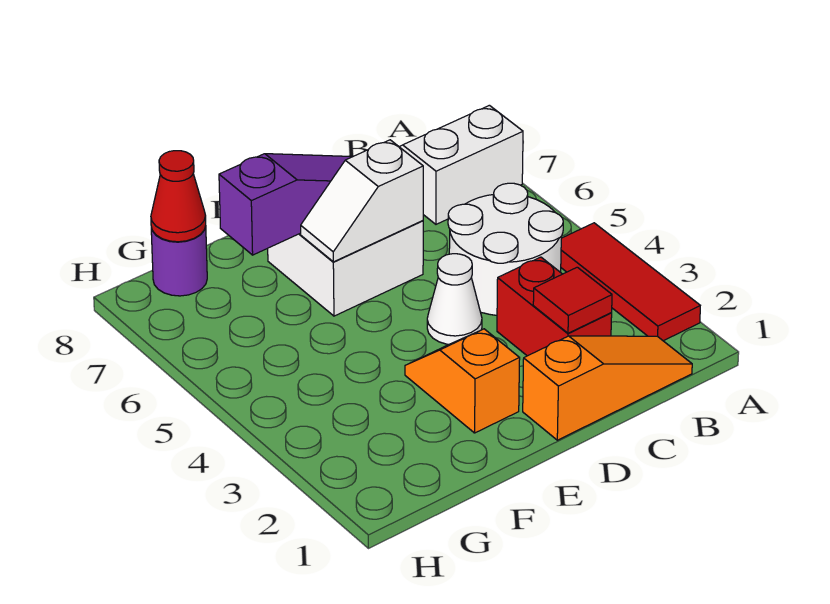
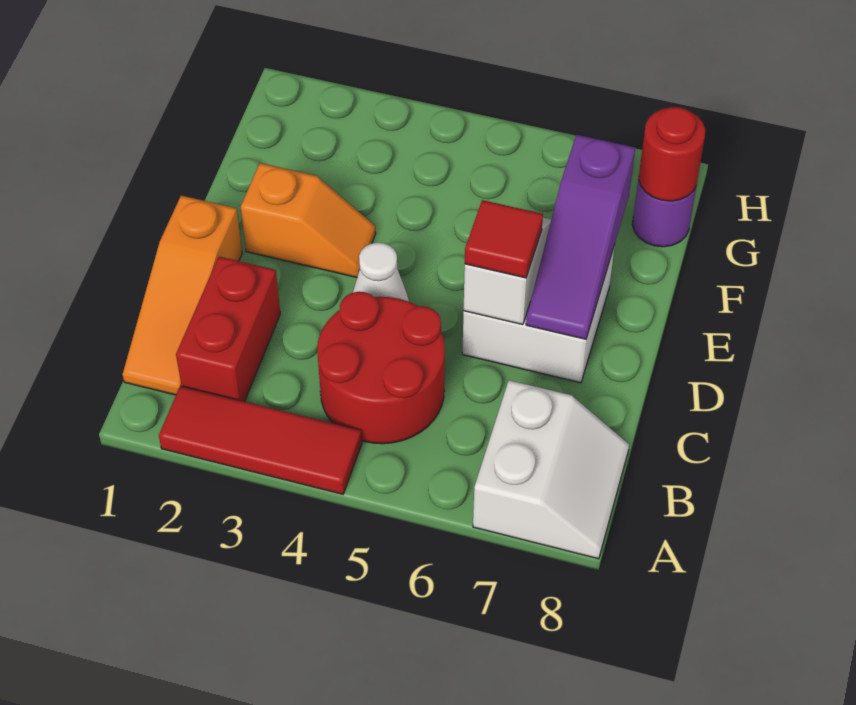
white round brick B4:C5 level 1 -> red round brick B4:C5 level 1
red brick C2:C3 level 1 -> red brick B2:C2 level 1
red tile C2 level 2 -> red tile D6 level 3
red cone G8 level 2 -> red round brick G8 level 2

